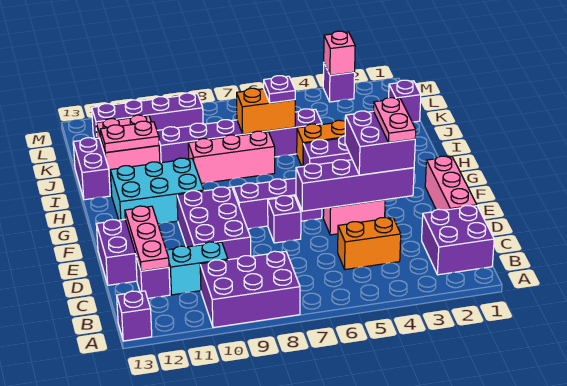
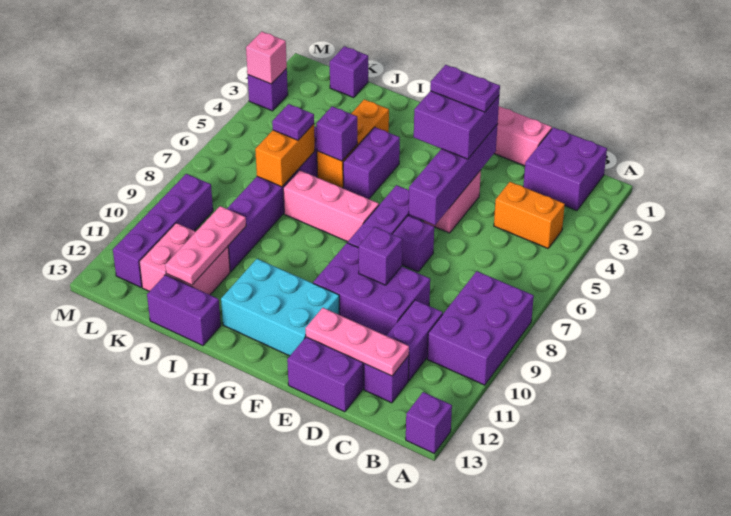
orange brick C4:C5 level 1 -> orange brick B4:C4 level 1
cyan brick C10:C11 level 1 -> purple brick C10:C11 level 1
pink plate E3:F3 level 4 -> purple plate E3:F3 level 4
none -> purple brick E9 level 2
cyan brick G10:H12 level 1 -> cyan brick F11:H12 level 1
none -> purple brick I5 level 2
pink brick I7:I9 level 1 -> pink brick G7:I7 level 1
pink plate J11:J12 level 2 -> pink plate J10:J12 level 2

